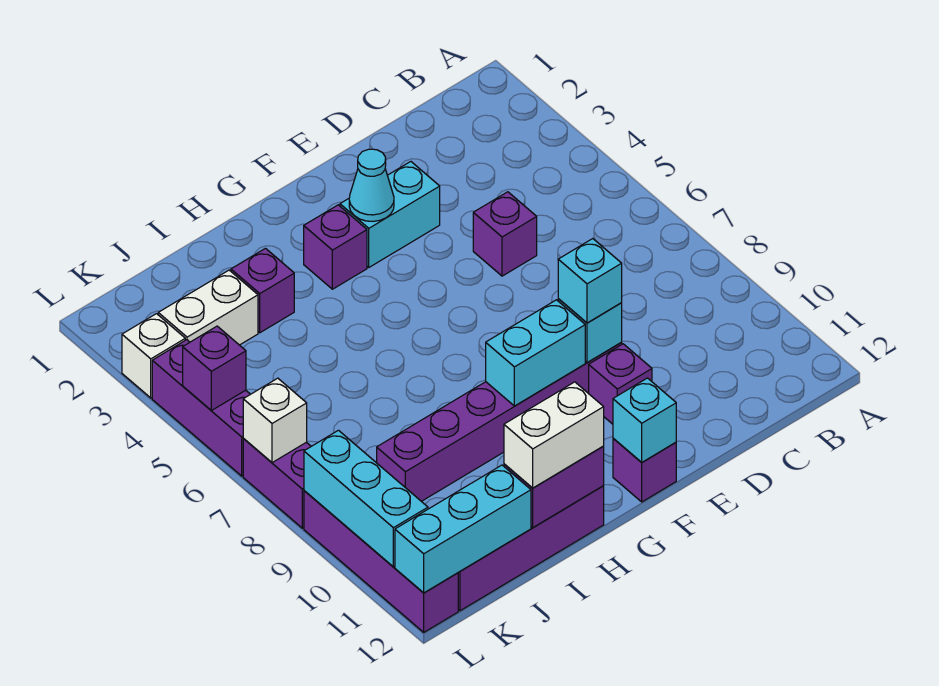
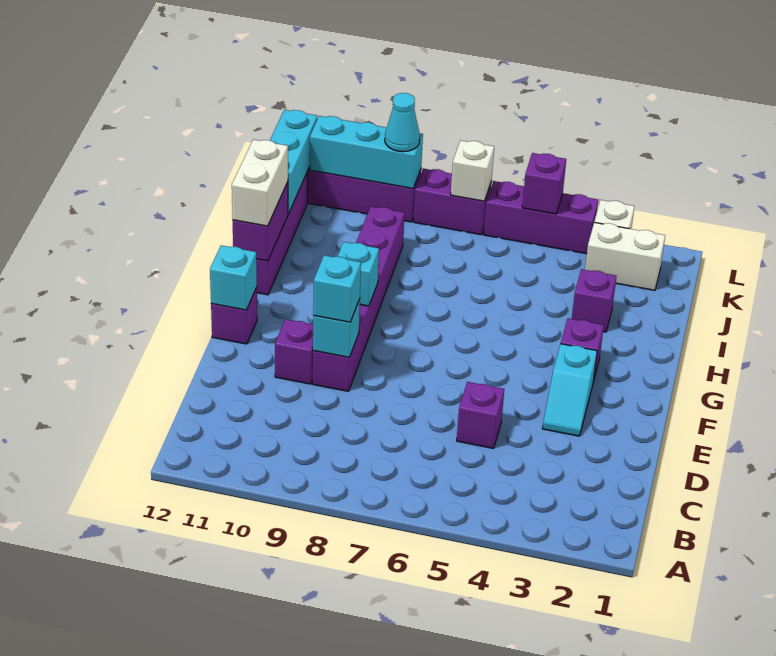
cyan brick E3:F3 level 1 -> cyan slope E3:F3 level 1 top F
cyan cone F3 level 2 -> cyan cone L9 level 3
cyan brick F9:G9 level 2 -> cyan brick G9 level 2
white brick J3:K3 level 1 -> white brick K2:K3 level 1

